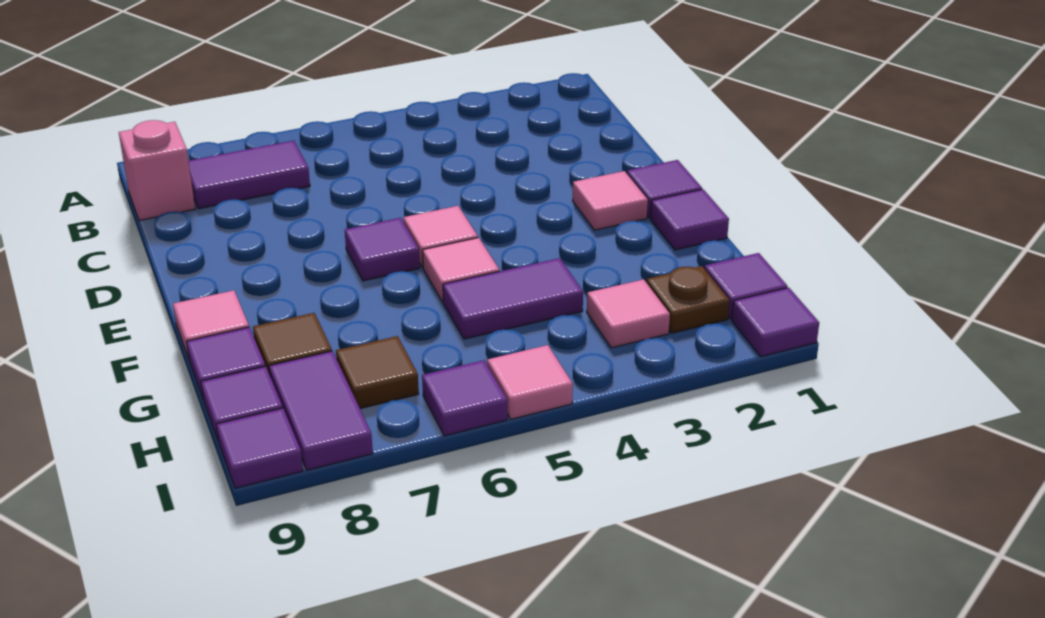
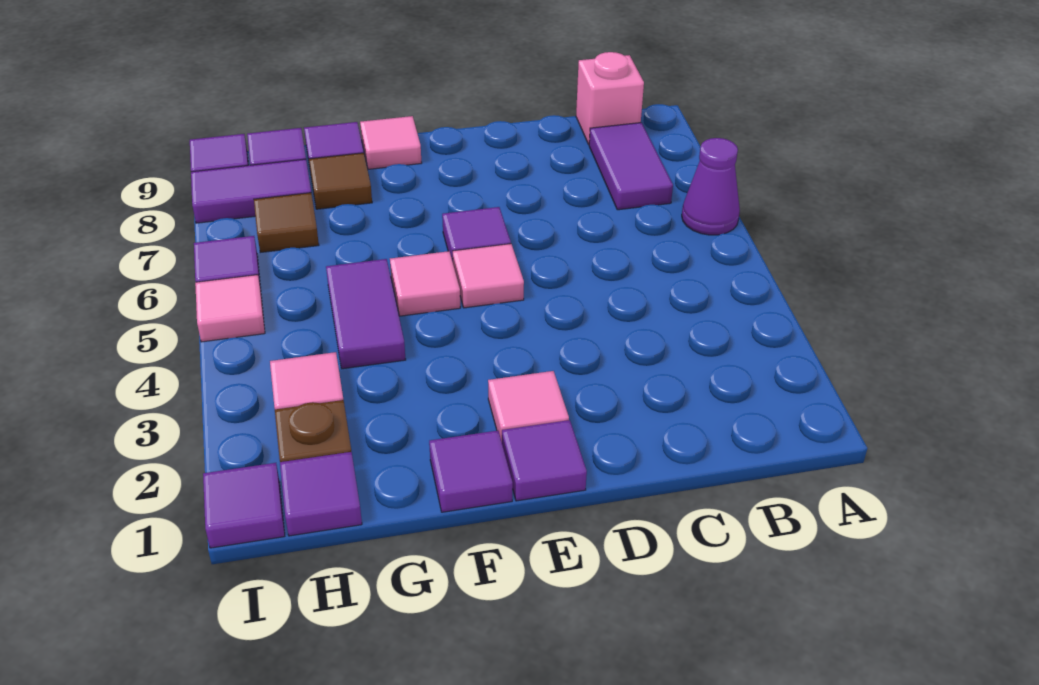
none -> purple cone A6 level 1

